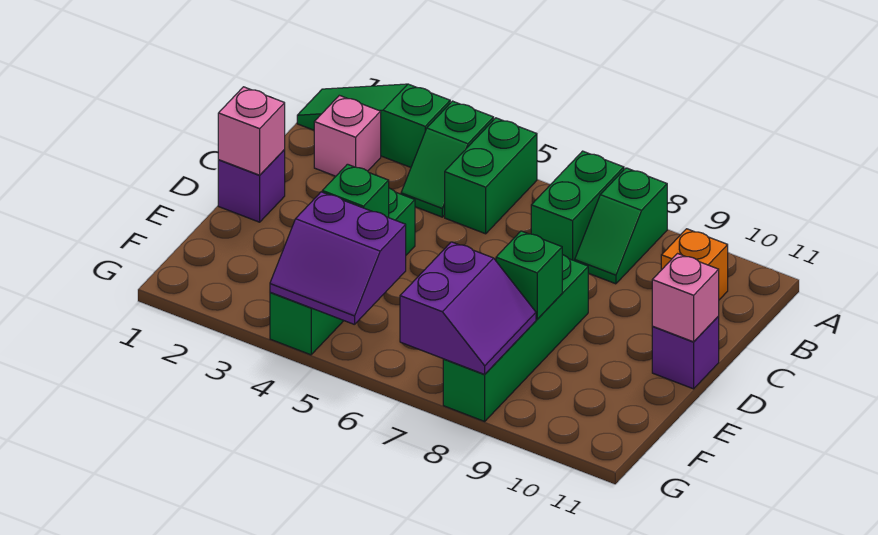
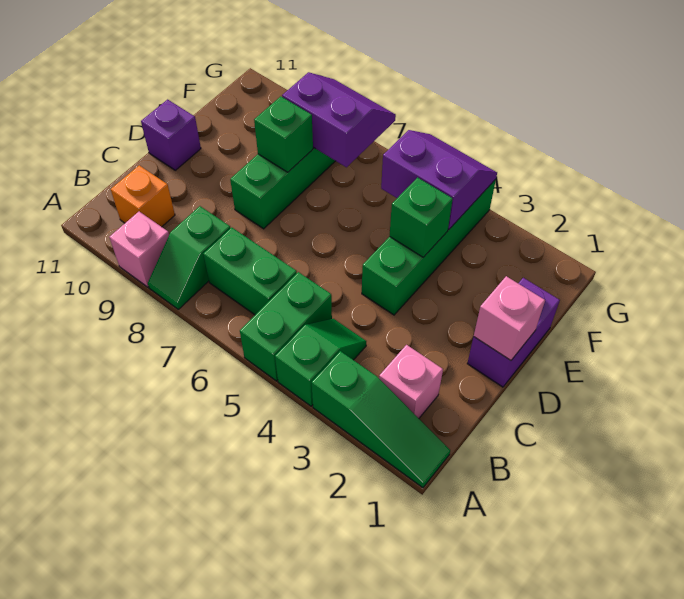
green brick A7:B7 level 1 -> green brick B6:B7 level 1
green slope A8:B8 level 1 top A -> green slope A8:B8 level 1 top B
purple brick D1 level 1 -> purple brick D1:E1 level 1
pink brick D11 level 2 -> pink brick A9 level 1
purple slope F7:G8 level 2 top 7 -> purple slope F7:G8 level 2 top F

